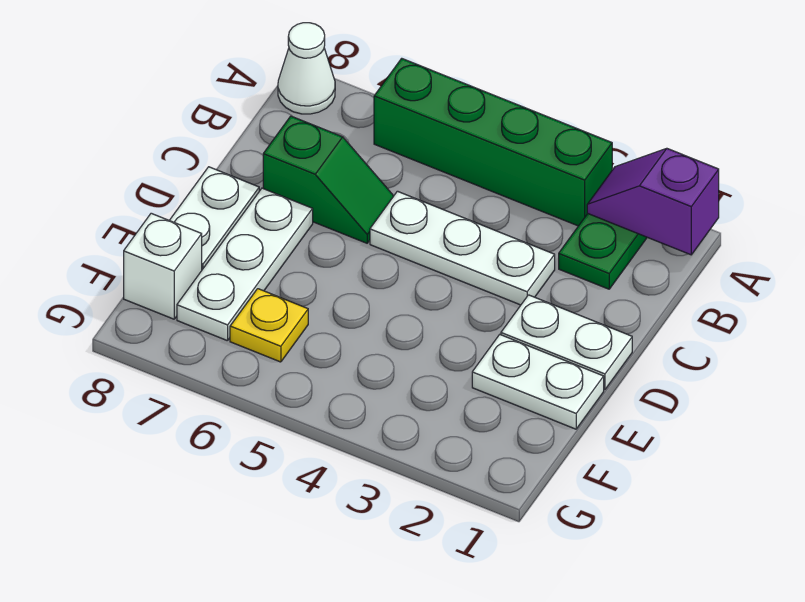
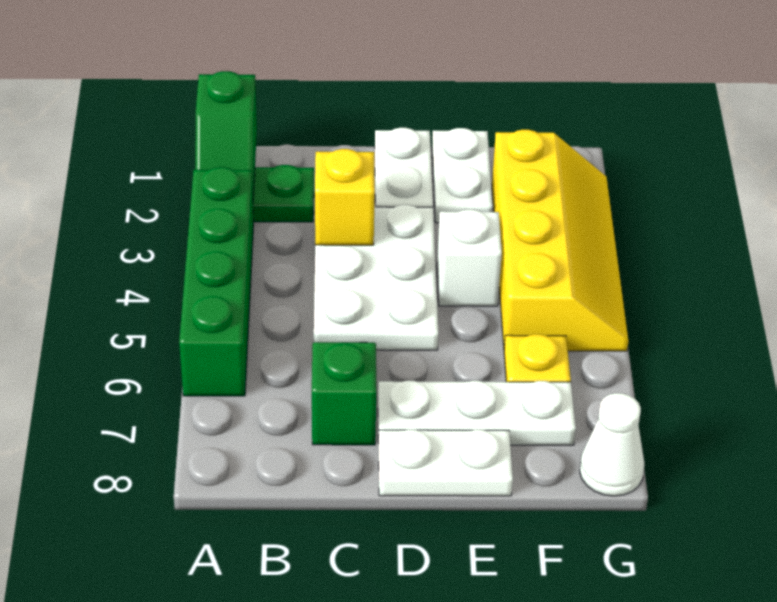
purple slope A1:A2 level 2 top 1 -> green slope A1:A2 level 2 top 1
white cone A8 level 1 -> white cone G8 level 1
white plate C3:C5 level 1 -> white plate C3:D5 level 1
none -> yellow brick C3 level 2
none -> yellow slope F2:G5 level 1 top F
white brick F8 level 1 -> white brick E4 level 1

